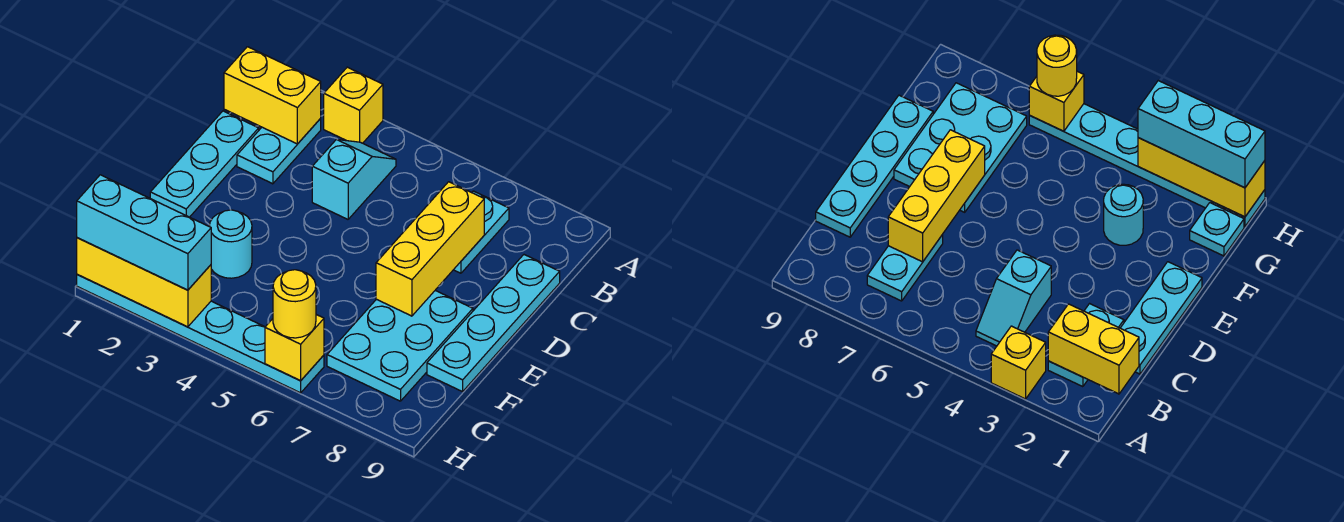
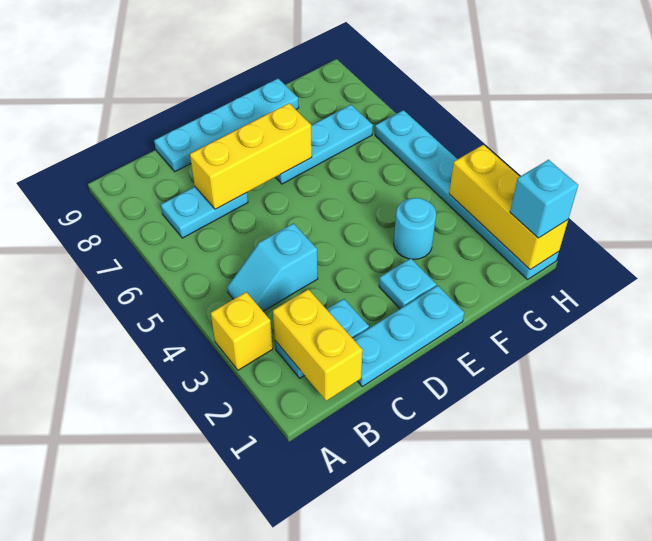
cyan plate E7:G8 level 1 -> cyan plate E7:G7 level 1
cyan plate G1 level 1 -> cyan plate E2 level 1
cyan brick H1:H3 level 3 -> cyan brick H1 level 3
yellow brick H6 level 2 -> none
yellow round brick H6 level 3 -> none

